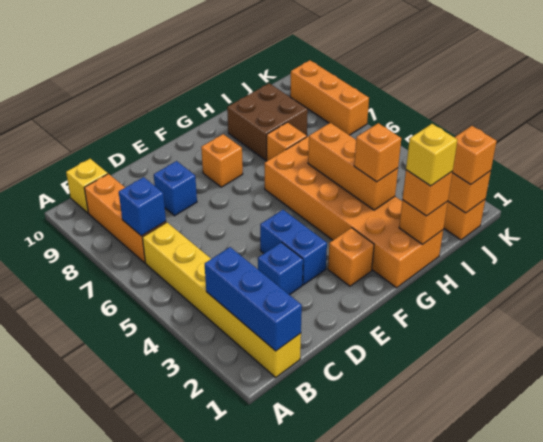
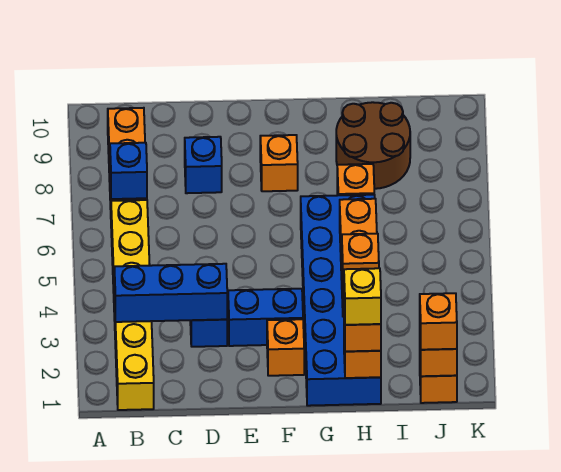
blue brick B1:B3 level 2 -> blue brick B3:D3 level 2
yellow brick B10 level 1 -> none
blue brick E3:E4 level 1 -> blue brick E3:F3 level 1
orange brick G1:H6 level 1 -> blue brick G1:H6 level 1
brown brick H8:I9 level 1 -> brown round brick H8:I9 level 1
orange brick K7:K9 level 1 -> none

